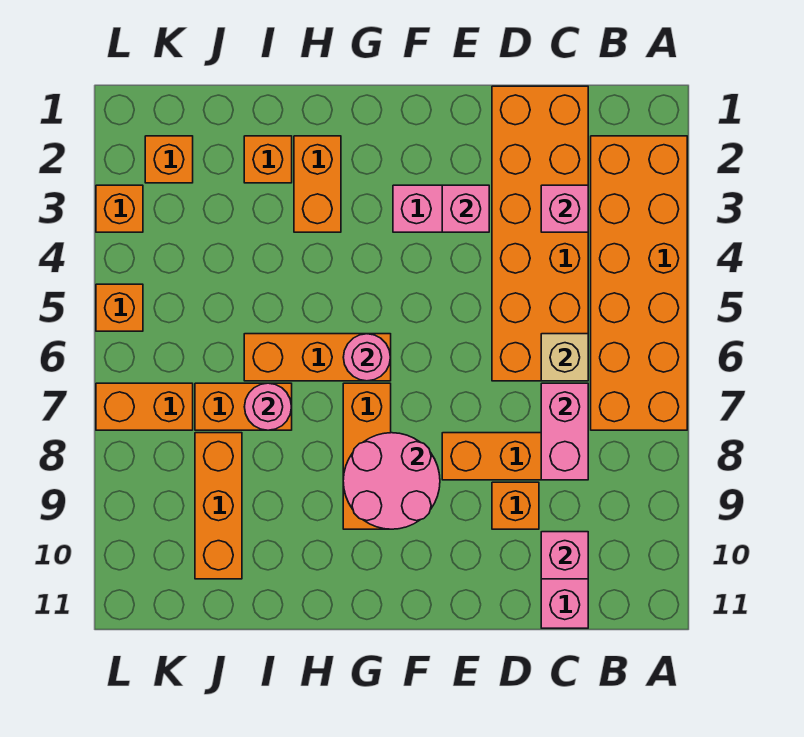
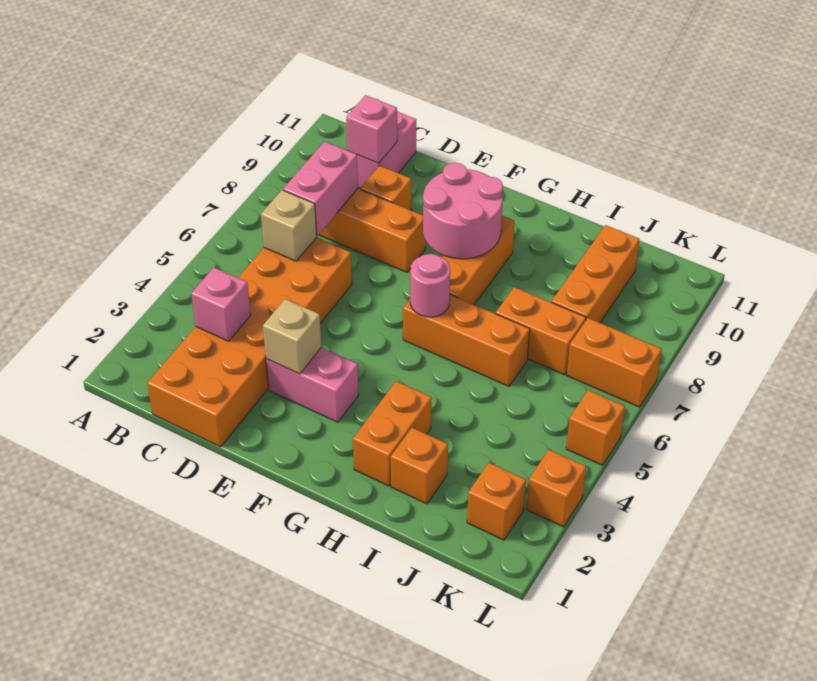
orange brick A2:B7 level 1 -> none
pink brick E3 level 2 -> tan brick E3 level 2
pink round brick I7 level 2 -> none

